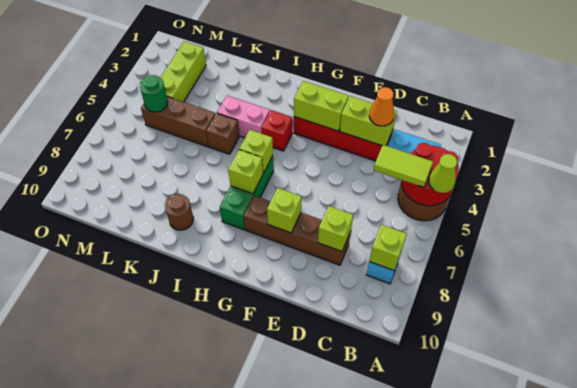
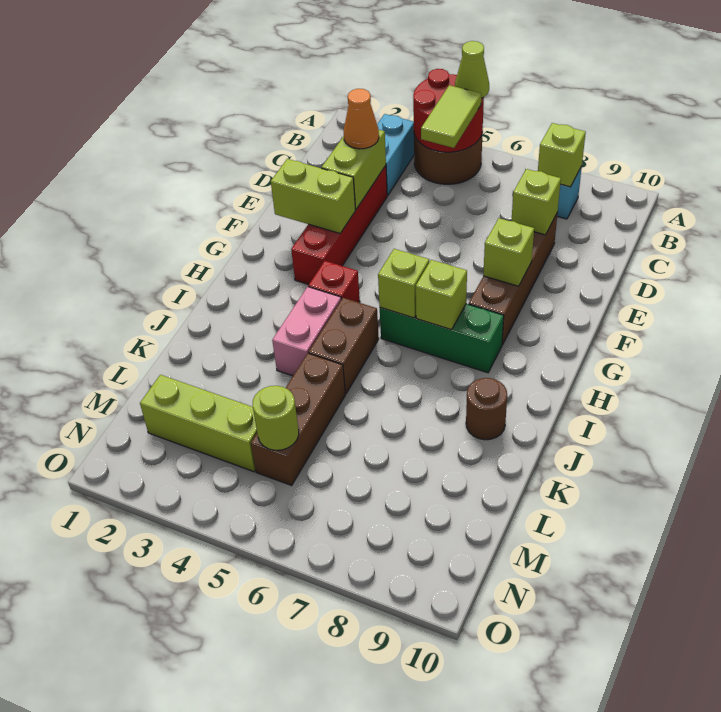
lime brick F3:G3 level 2 -> lime brick F2:F3 level 2
brown brick J5 level 1 -> brown brick I5:J5 level 1
green round brick M5 level 2 -> lime round brick M5 level 2

